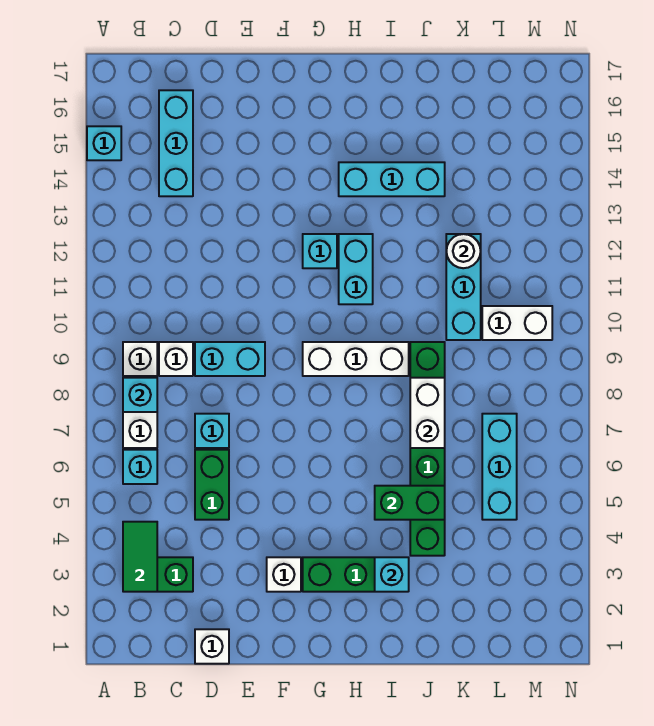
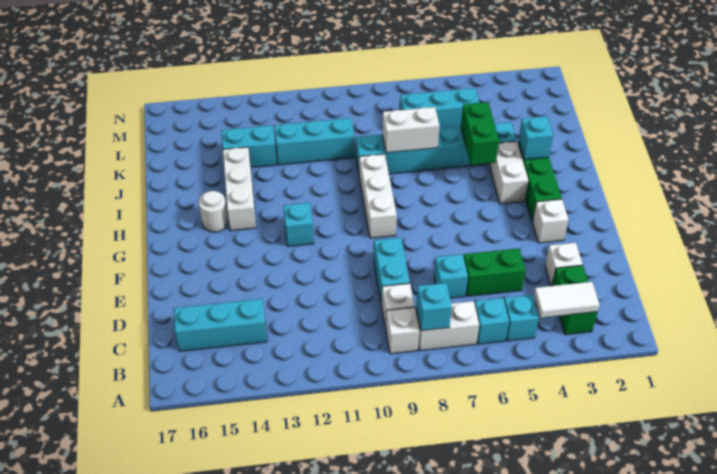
cyan brick A15 level 1 -> cyan brick B5 level 1
green tile B3:B4 level 2 -> white tile B3:B4 level 2
white brick D1 level 1 -> white brick D3 level 1
cyan brick H11:H12 level 1 -> cyan brick K13:K14 level 1
cyan brick H14:J14 level 1 -> white brick H14:J14 level 1
green brick J4:J9 level 1 -> cyan brick J4:J9 level 1
white round brick K12 level 2 -> white round brick H15 level 1
white brick L10:M10 level 1 -> white brick H4:I4 level 1

